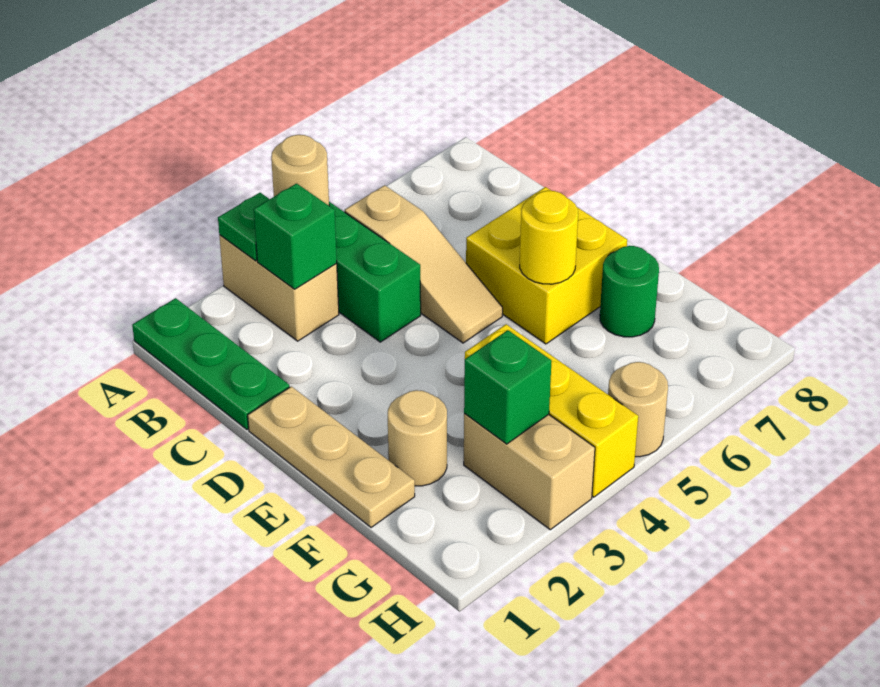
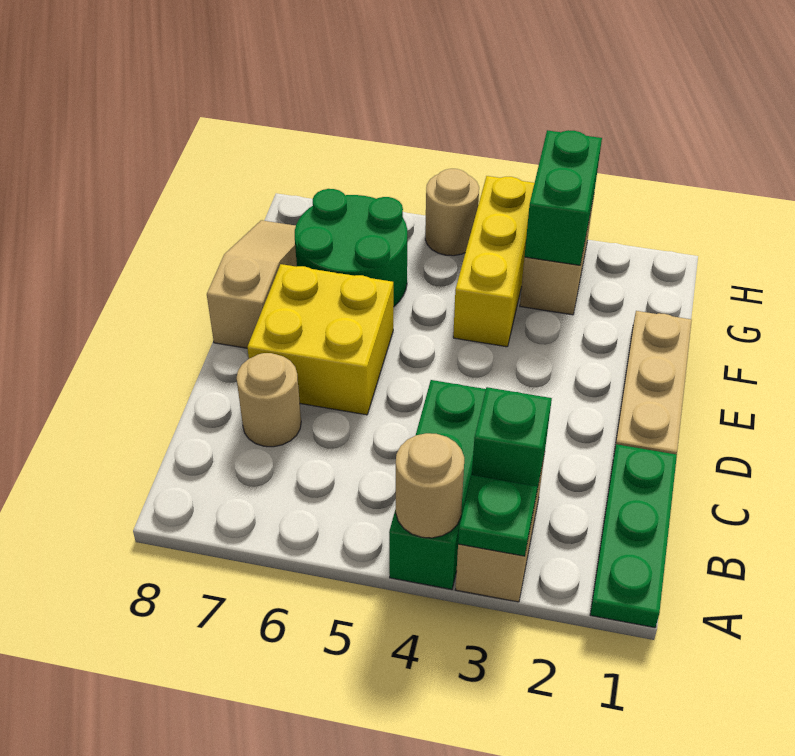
tan slope B5:D5 level 1 top B -> tan slope E8:G8 level 1 top E
yellow round brick E6 level 2 -> none
tan round brick F2 level 1 -> tan round brick C7 level 1
green round brick F7 level 1 -> green round brick F6:G7 level 1
green brick G3 level 2 -> green brick G3:H3 level 2

